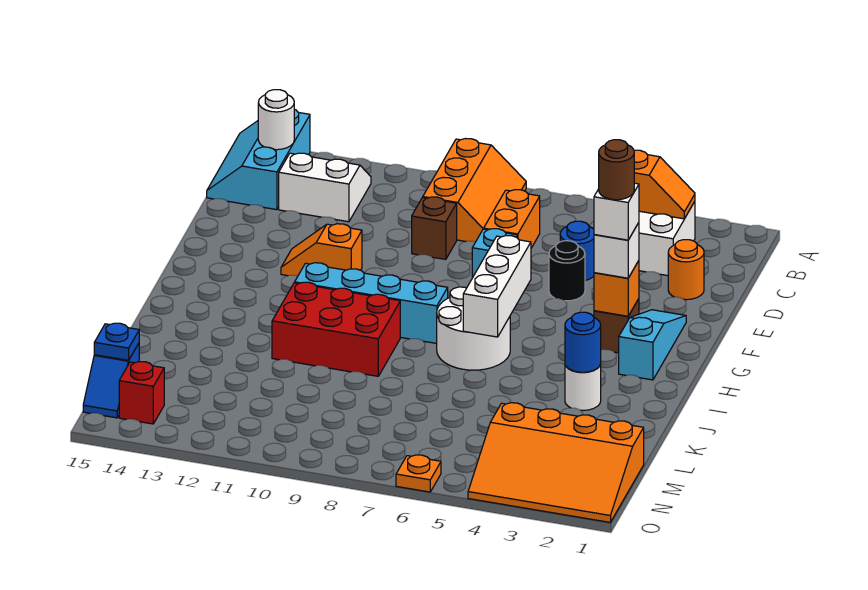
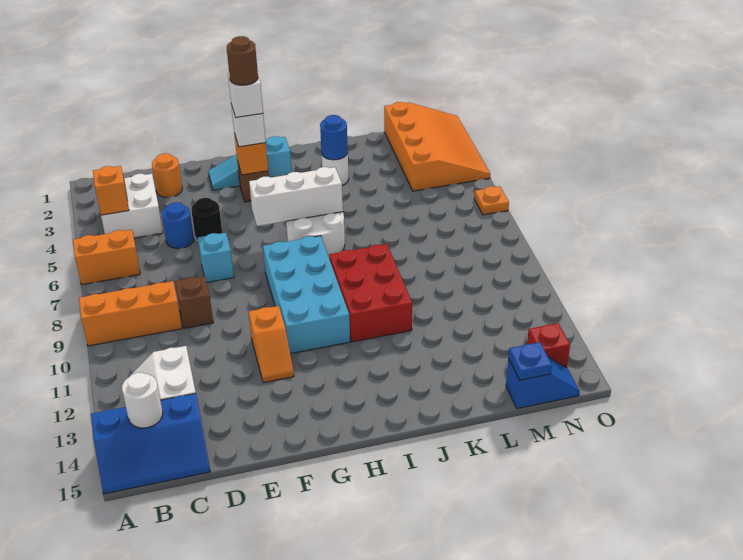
cyan slope A14:C15 level 1 top 14 -> blue slope A14:C15 level 1 top 14
orange brick C7:D7 level 1 -> orange brick A6:B6 level 1
cyan brick H8:H11 level 1 -> cyan brick G8:H11 level 1

